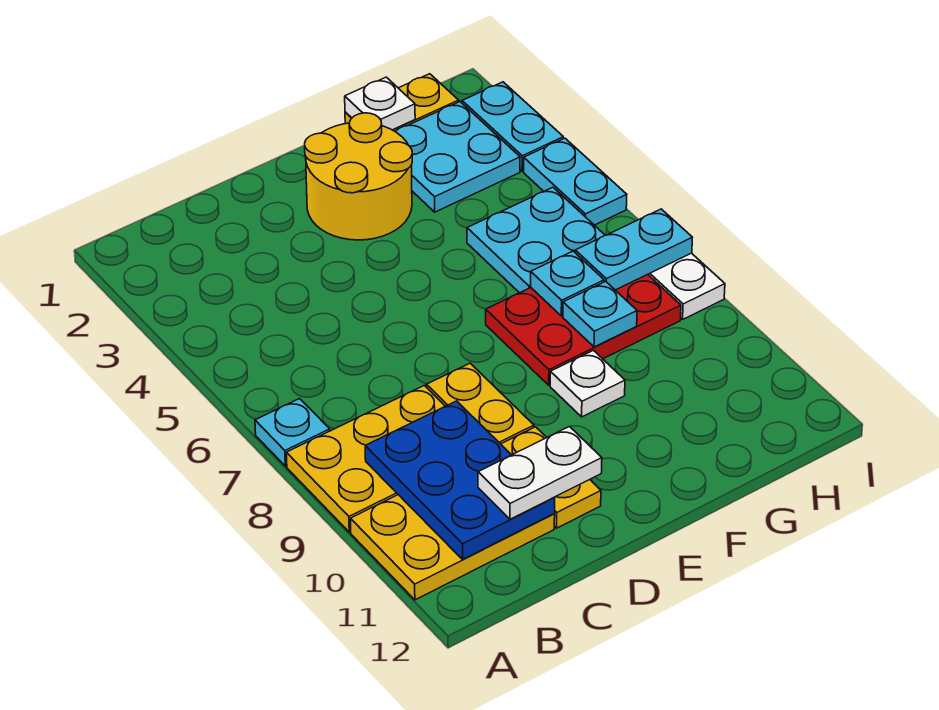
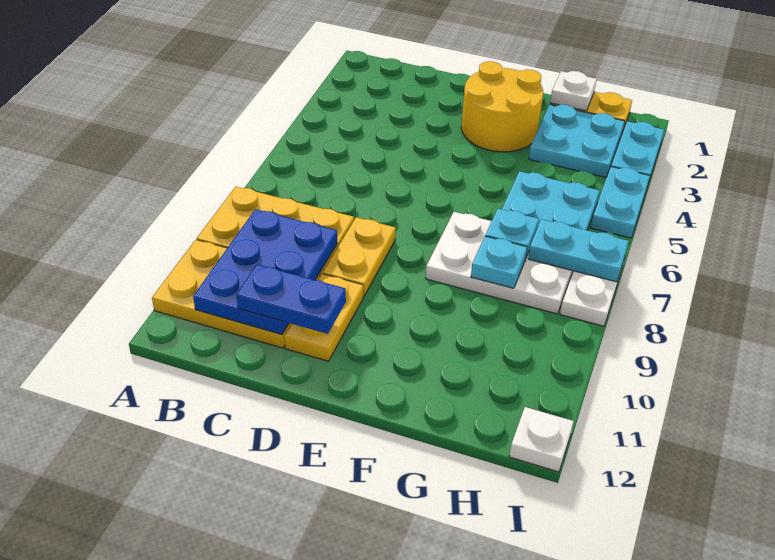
cyan plate A7 level 1 -> none
white plate C11:D11 level 3 -> blue plate C11:D11 level 3
red plate F7:H8 level 1 -> white plate F7:H8 level 1
white plate F9 level 1 -> white plate I12 level 1

